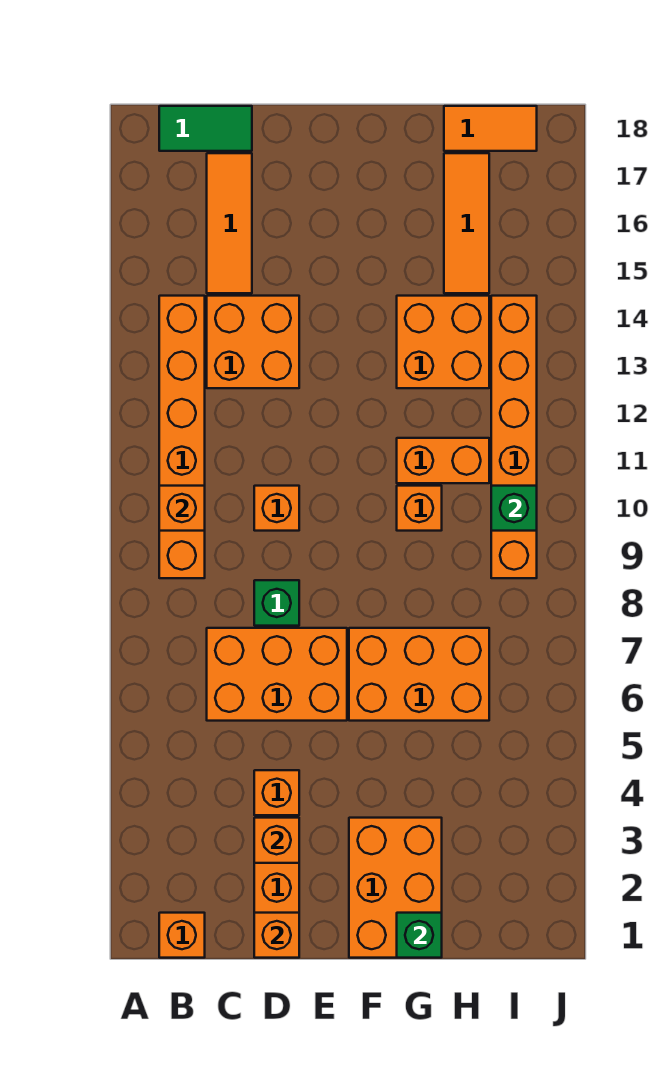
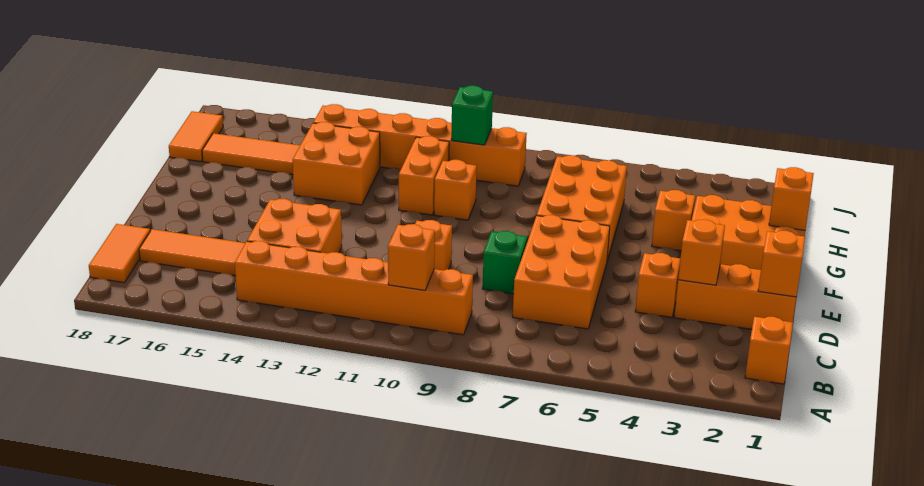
green tile B18:C18 level 1 -> orange tile B18:C18 level 1
green brick G1 level 2 -> orange brick G1 level 2
none -> orange brick G4 level 1

